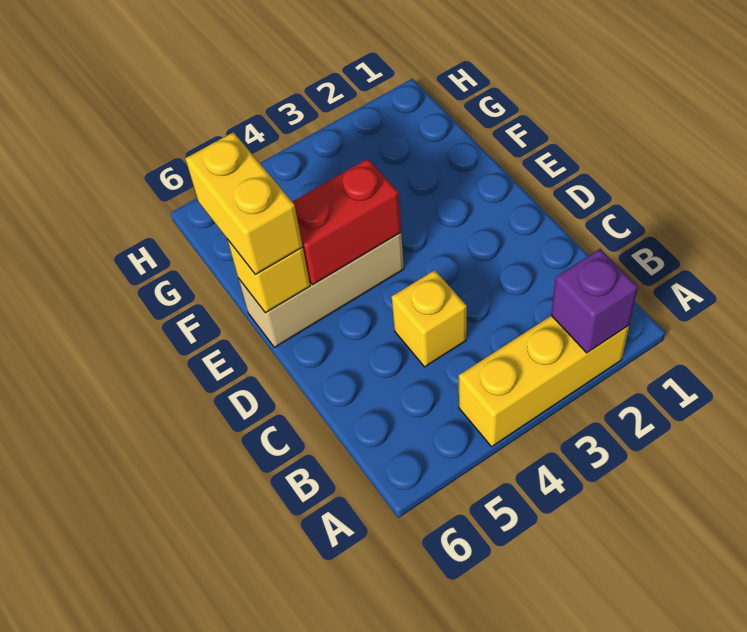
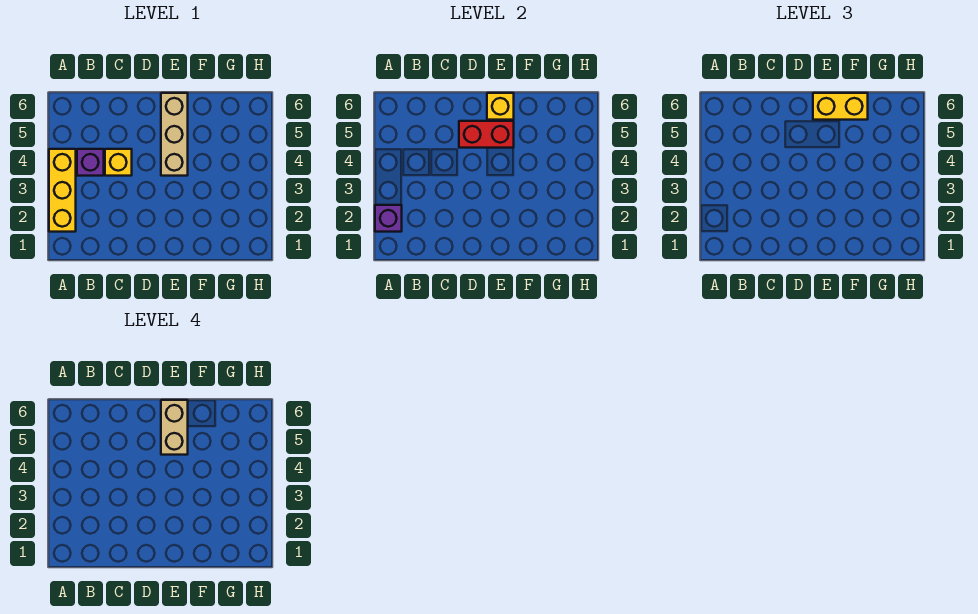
none -> purple brick B4 level 1
red brick E4:E5 level 2 -> red brick D5:E5 level 2
none -> tan brick E5:E6 level 4

